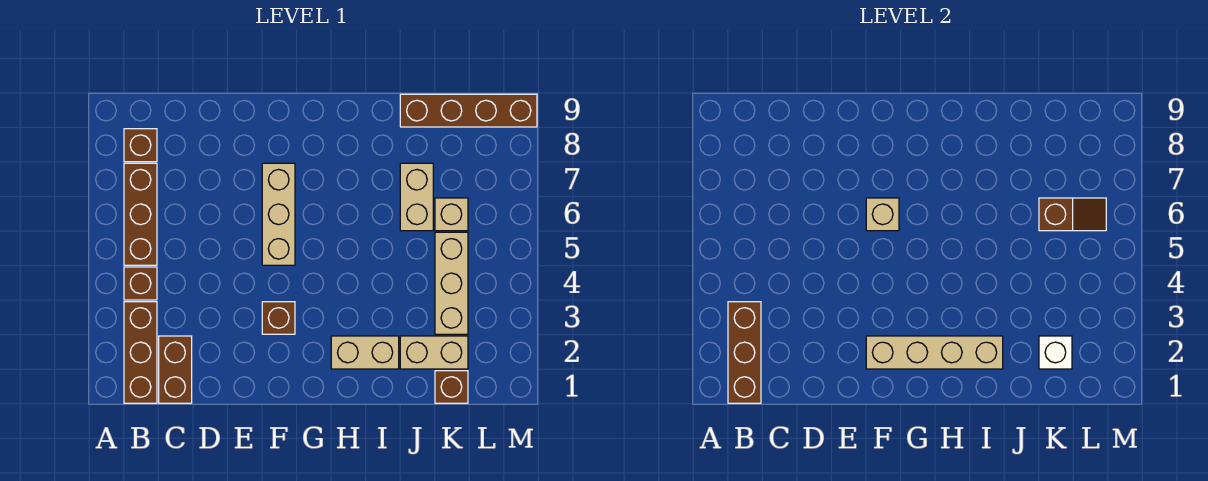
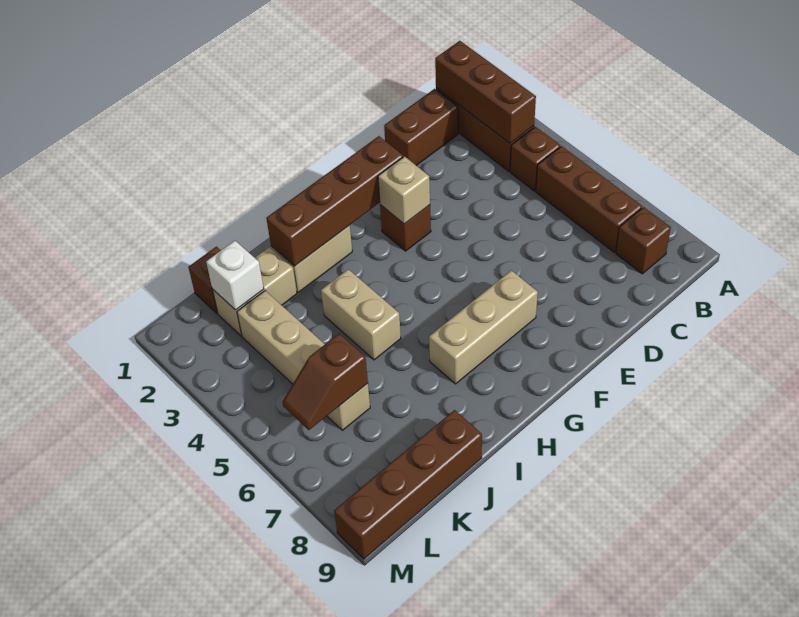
brown brick C1:C2 level 1 -> brown brick C1:D1 level 1
tan brick F2:I2 level 2 -> brown brick F2:I2 level 2
tan brick F5:F7 level 1 -> tan brick F7:H7 level 1
tan brick F6 level 2 -> tan brick F3 level 2
tan brick J6:J7 level 1 -> tan brick I4:I5 level 1

